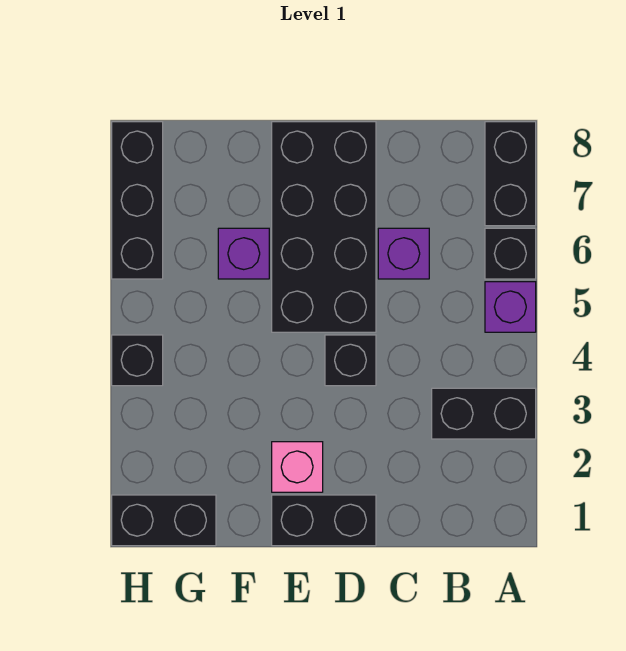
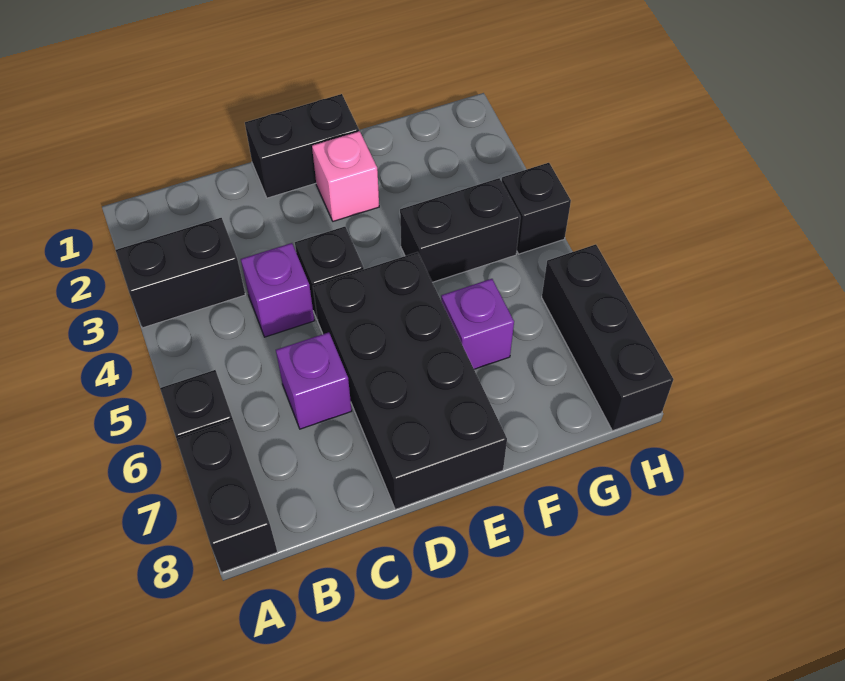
purple brick A5 level 1 -> purple brick C4 level 1
black brick G1:H1 level 1 -> black brick F4:G4 level 1

